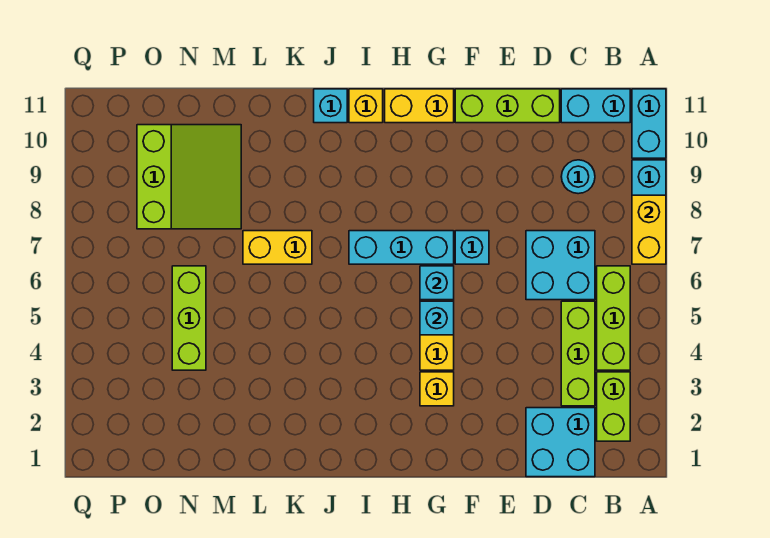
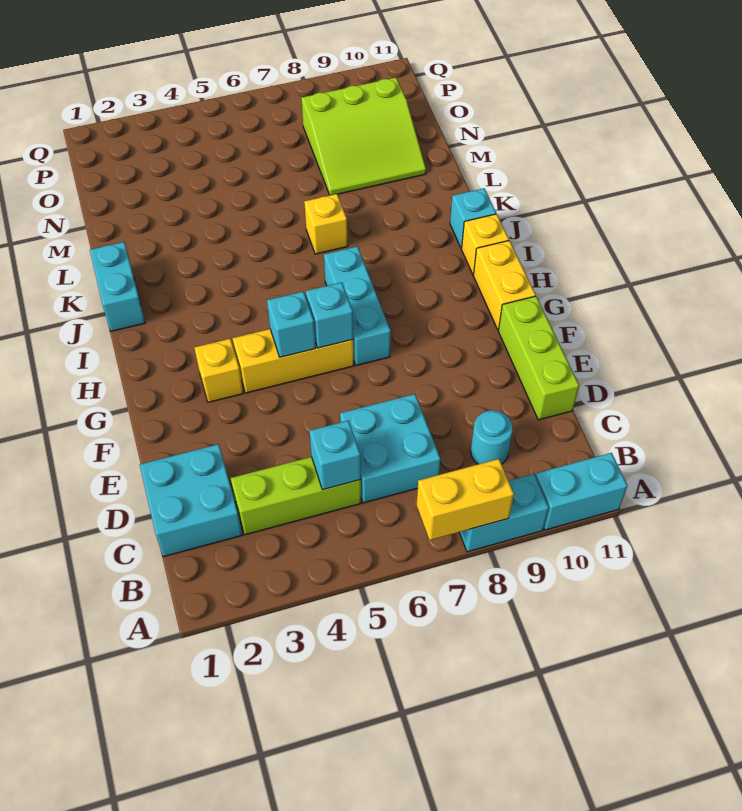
lime brick B2:B3 level 1 -> none
lime brick B4:B6 level 1 -> none
cyan brick B11:C11 level 1 -> cyan brick J1:K1 level 1
cyan brick F7 level 1 -> cyan brick C5 level 2
yellow brick K7:L7 level 1 -> yellow brick K7 level 1
lime brick N4:N6 level 1 -> none

